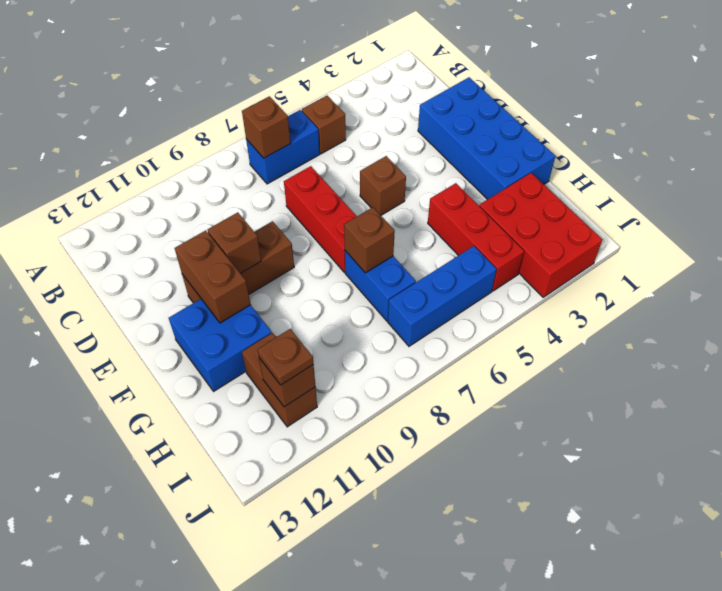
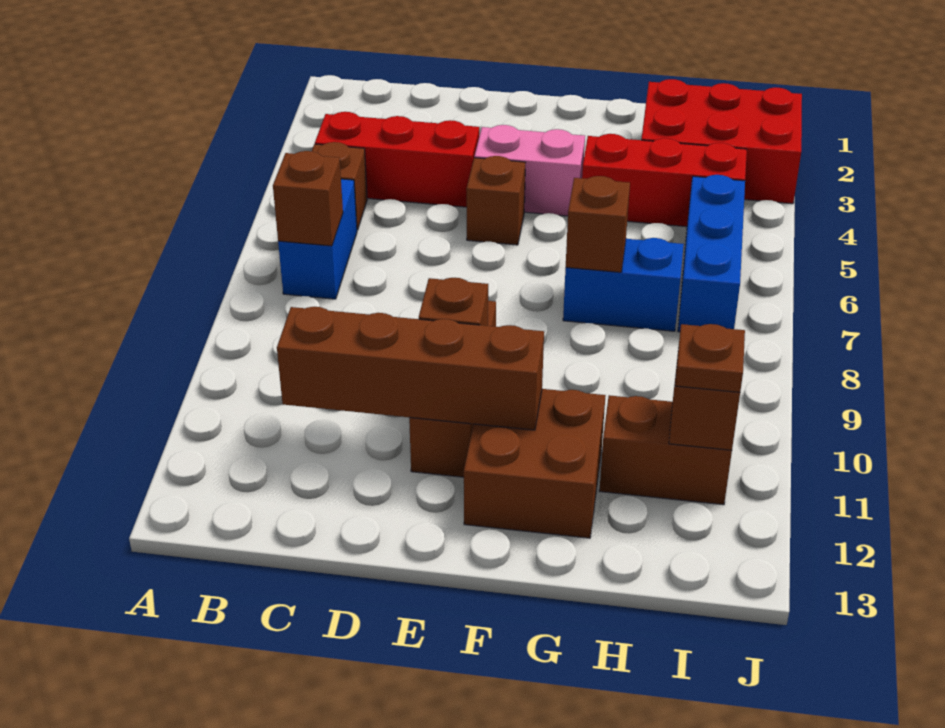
blue brick D1:G2 level 1 -> none
red brick D7:F7 level 1 -> red brick B4:D4 level 1
none -> pink brick E4:F4 level 1
brown brick E11:F11 level 2 -> brown brick C11:F11 level 2
blue brick F11:G12 level 1 -> brown brick F11:G12 level 1

